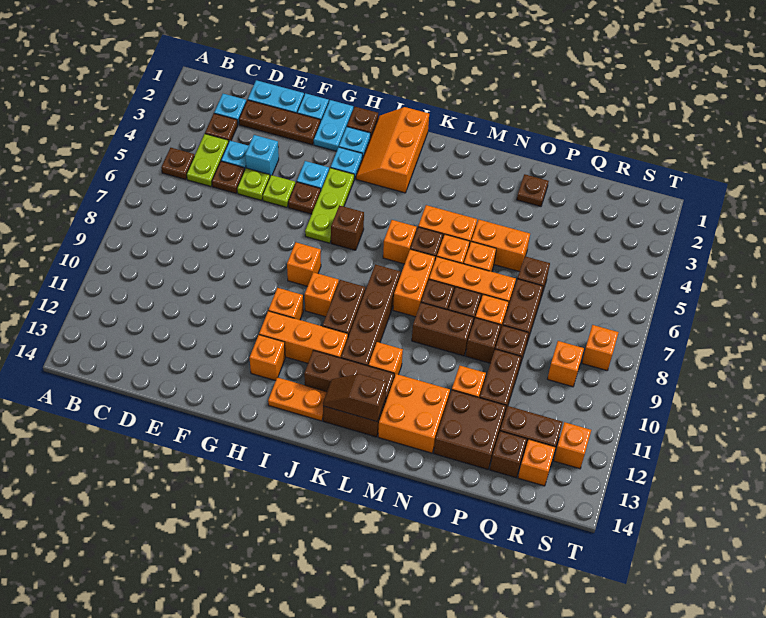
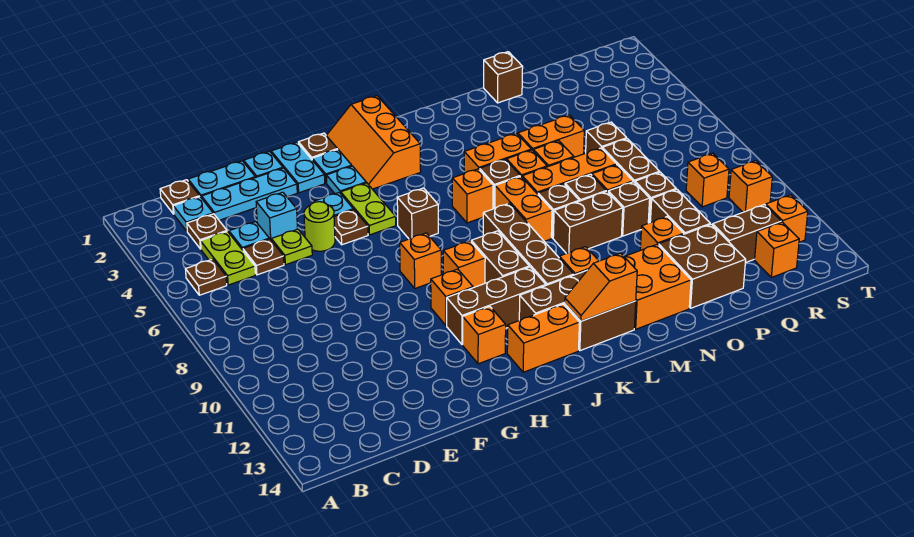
brown plate D2:F2 level 1 -> cyan plate D2:F2 level 1
lime plate F5 level 1 -> lime round brick F5 level 1
lime plate H4:H6 level 1 -> lime plate H4:H5 level 1
orange brick H11:J11 level 1 -> brown brick H11:J11 level 1
orange plate I13:J13 level 1 -> orange brick I13:J13 level 1
brown slope K13:L13 level 2 top L -> orange slope K13:L13 level 2 top L
brown plate O2 level 1 -> brown plate C1 level 1
brown brick Q13 level 1 -> brown brick O1 level 1
orange brick S8 level 1 -> orange brick S10 level 1

